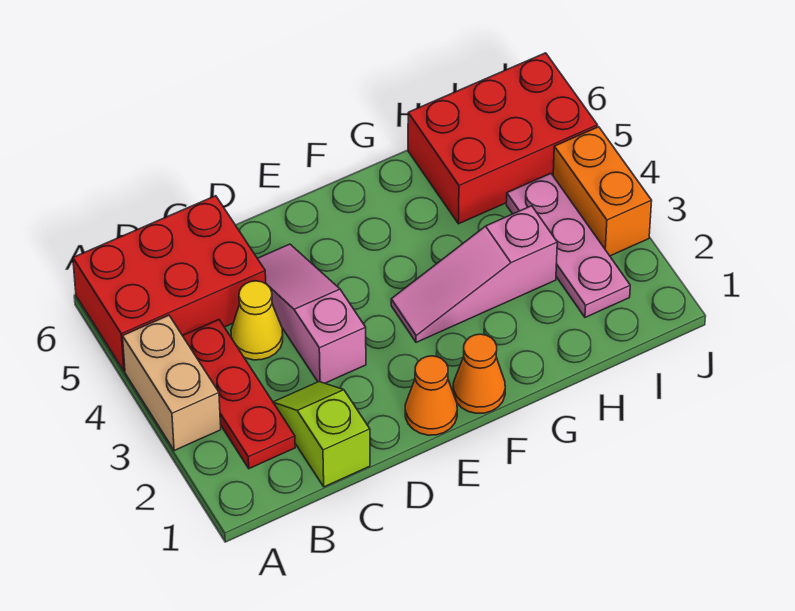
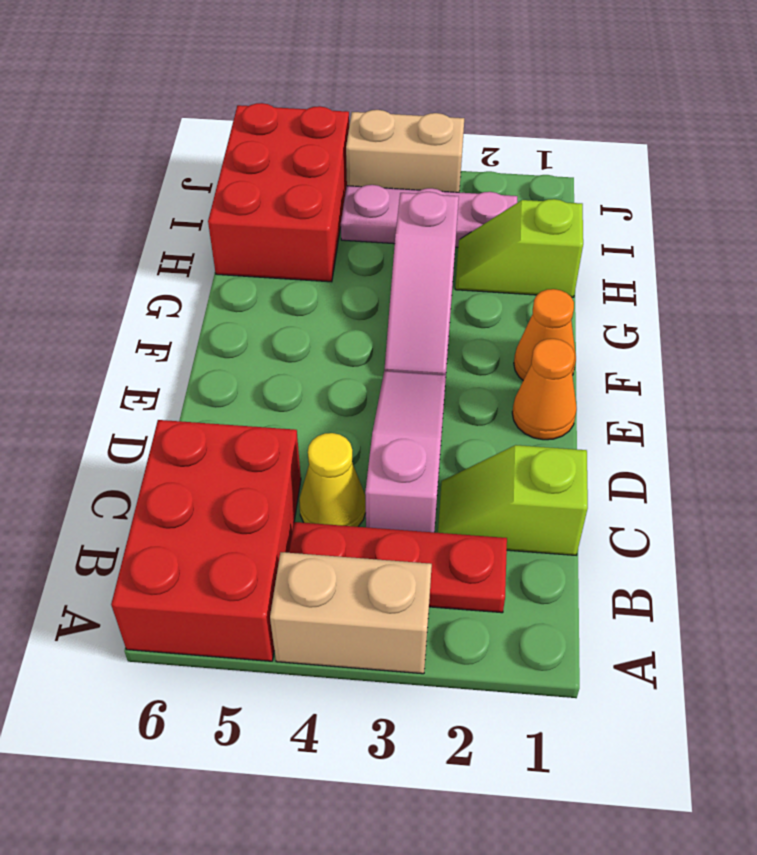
pink slope D3:D5 level 1 top 3 -> pink slope C3:E3 level 1 top C
none -> lime slope H1:H2 level 1 top 1
orange brick J3:J4 level 1 -> tan brick J3:J4 level 1

